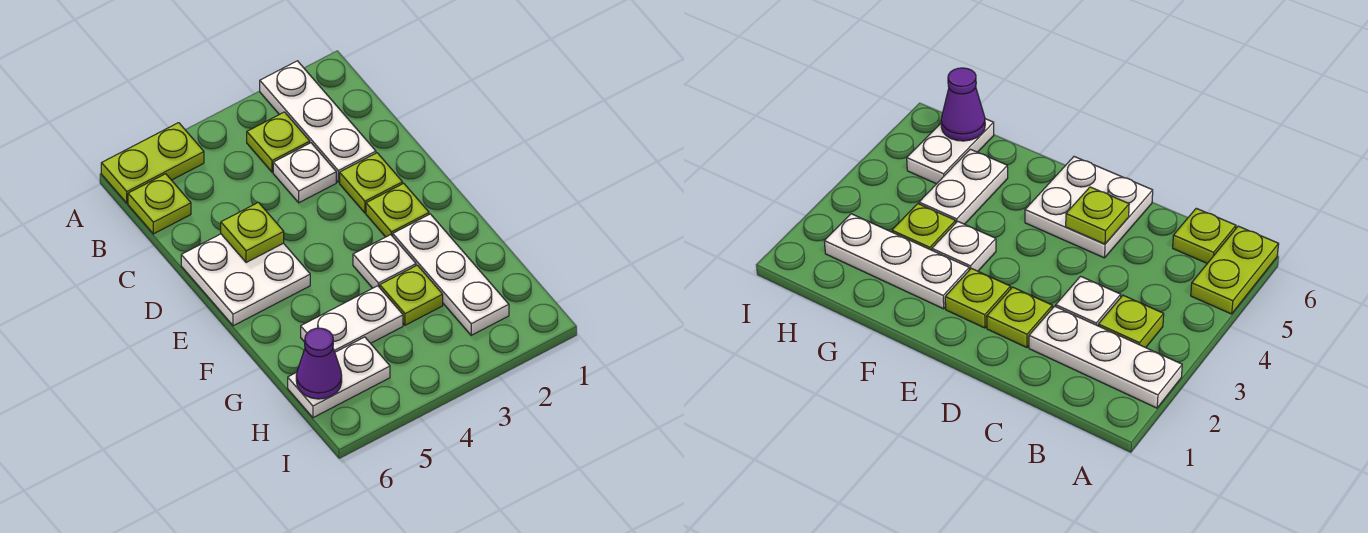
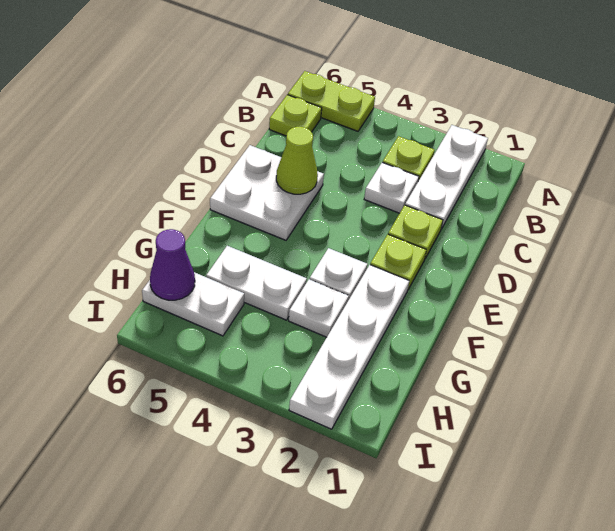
lime plate D5 level 2 -> lime cone D5 level 2
white plate F2:H2 level 1 -> white plate F2:I2 level 1
lime plate G3 level 1 -> white plate G3 level 1

